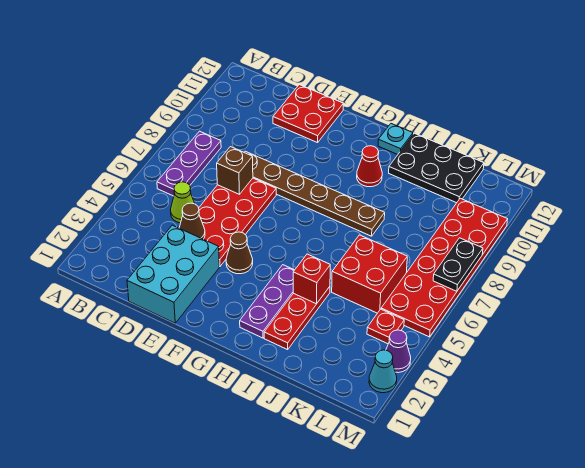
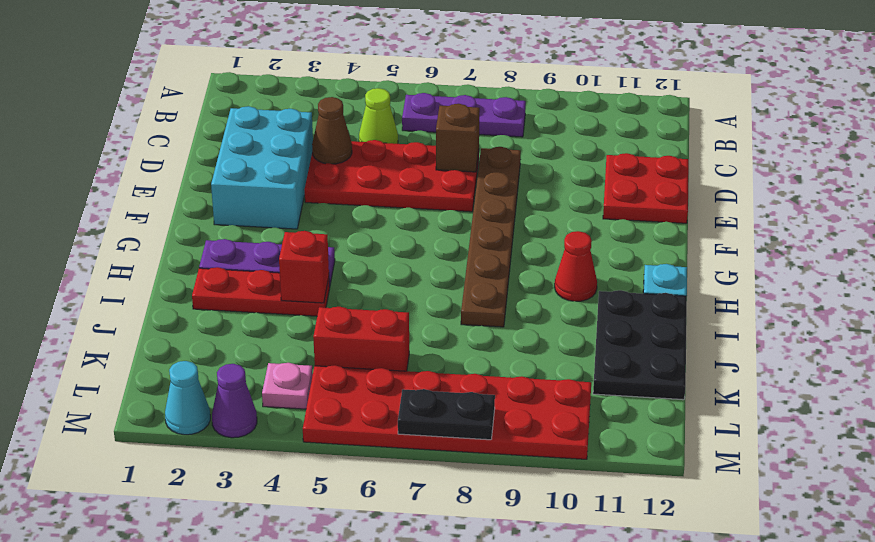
cyan brick D1:E3 level 1 -> cyan brick D2:F3 level 1
brown cone F4 level 1 -> none
red brick J5:K6 level 1 -> red brick K5:K6 level 1
red plate L4 level 1 -> pink plate L4 level 1

